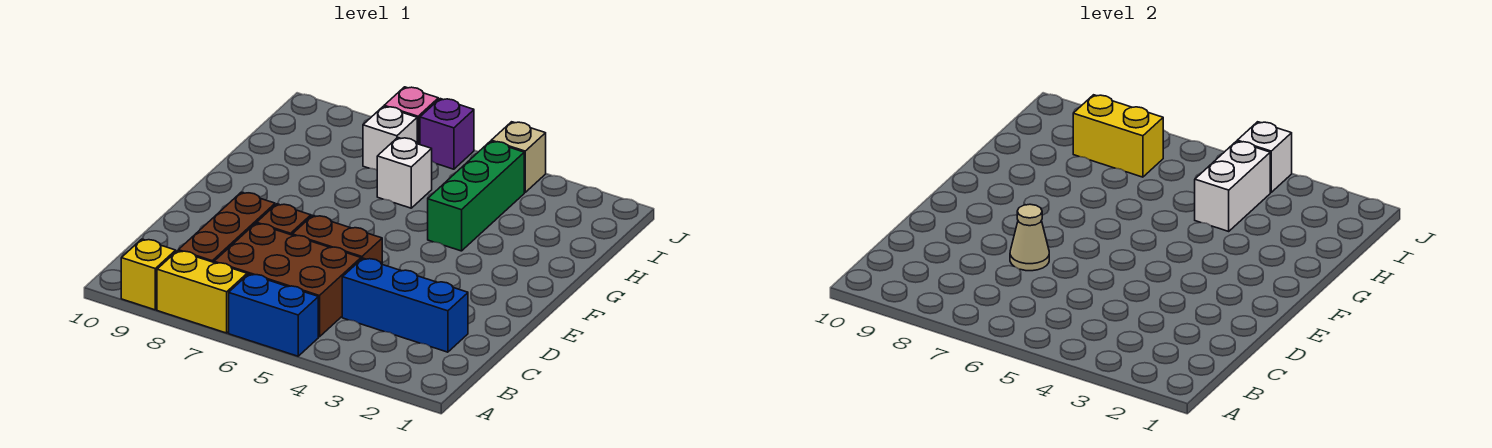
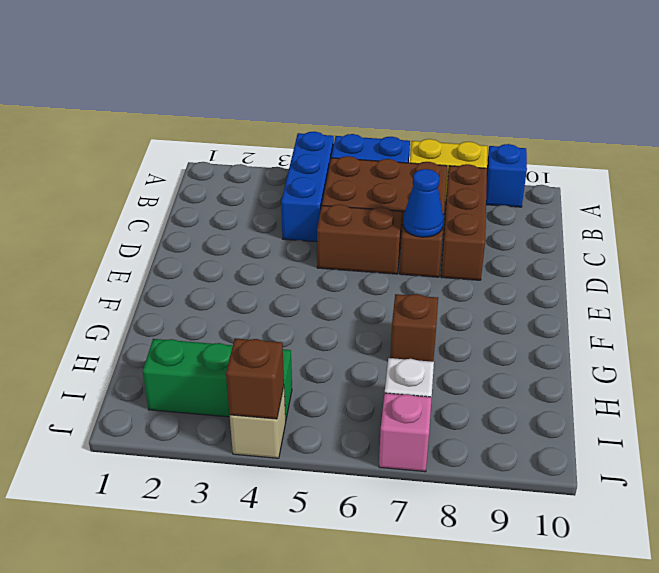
yellow brick A9 level 1 -> blue brick A9 level 1
blue brick C2:C4 level 1 -> blue brick A4:C4 level 1
tan cone D7 level 2 -> blue cone D7 level 2
green brick G4:I4 level 1 -> green brick I2:I4 level 1
none -> brown brick G7 level 1
white brick H4:I4 level 2 -> none
white brick H6 level 1 -> none
yellow brick I7:I8 level 2 -> none
white brick J4 level 2 -> brown brick J4 level 2
purple brick J6 level 1 -> none

